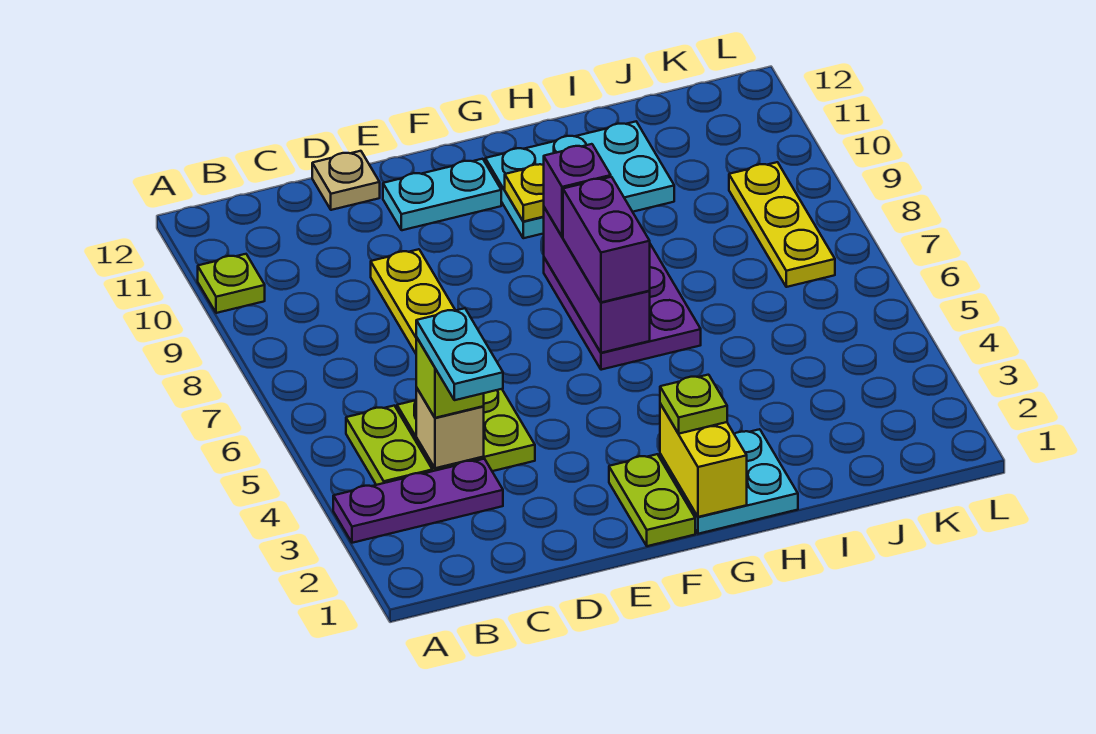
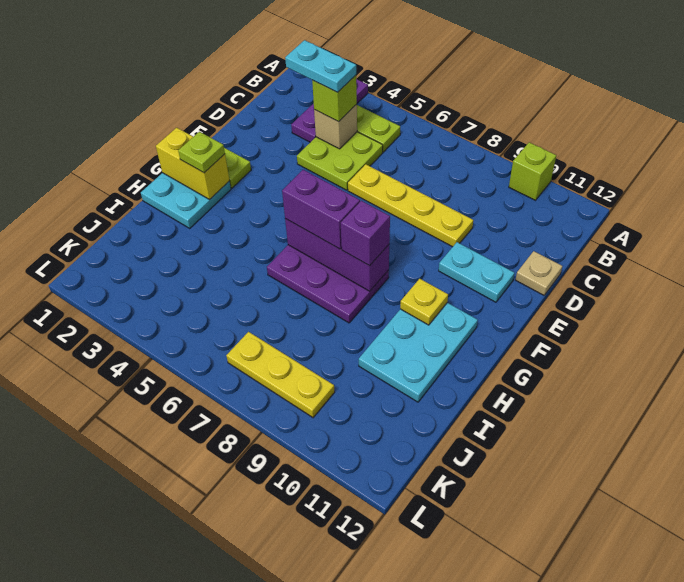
lime plate A10 level 1 -> lime brick A10 level 1
cyan plate E11:F11 level 1 -> cyan plate E10:E11 level 1

